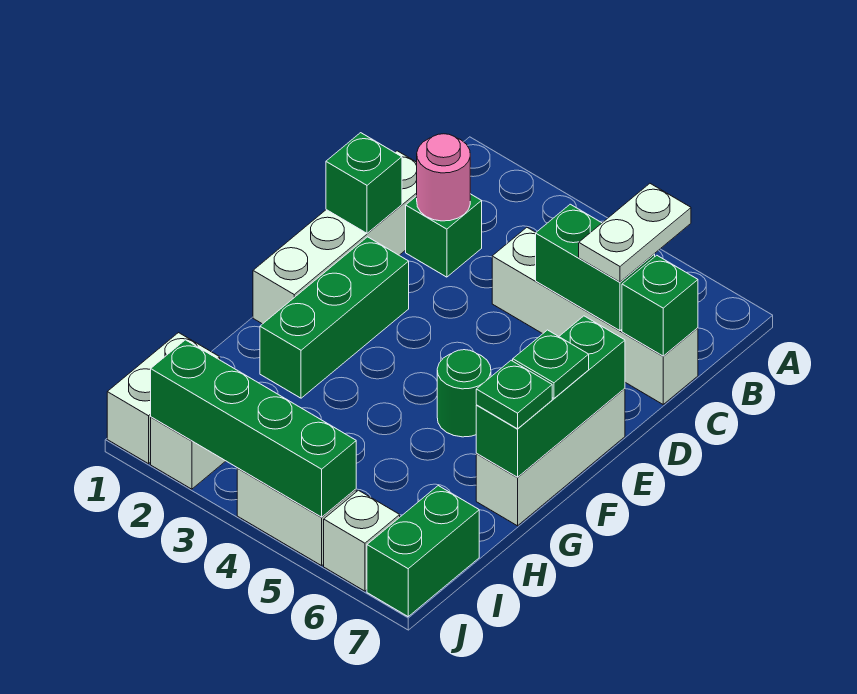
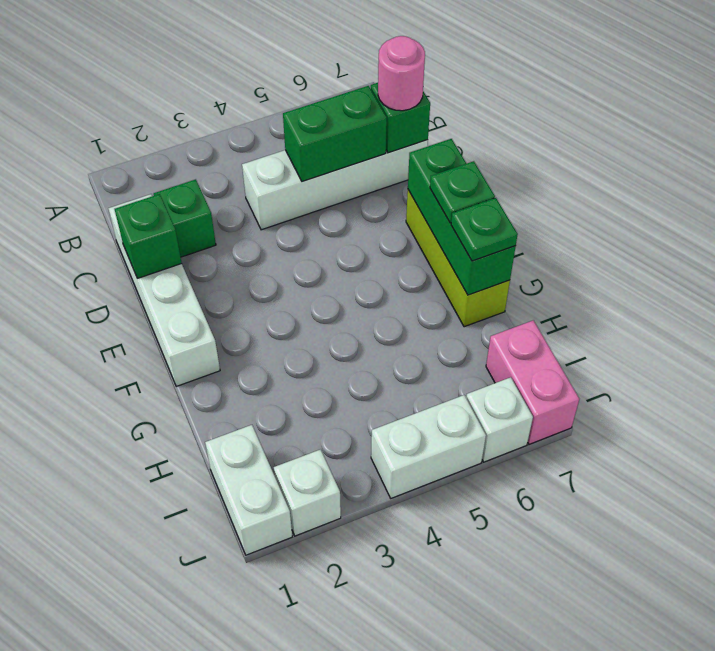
white plate B6:C6 level 3 -> none
pink round brick C2 level 2 -> pink round brick C7 level 3
green brick E2:G2 level 1 -> none
white brick E7:G7 level 1 -> lime brick E7:G7 level 1
green round brick F5 level 1 -> none
green brick I7:J7 level 1 -> pink brick I7:J7 level 1
green brick J2:J5 level 2 -> none

